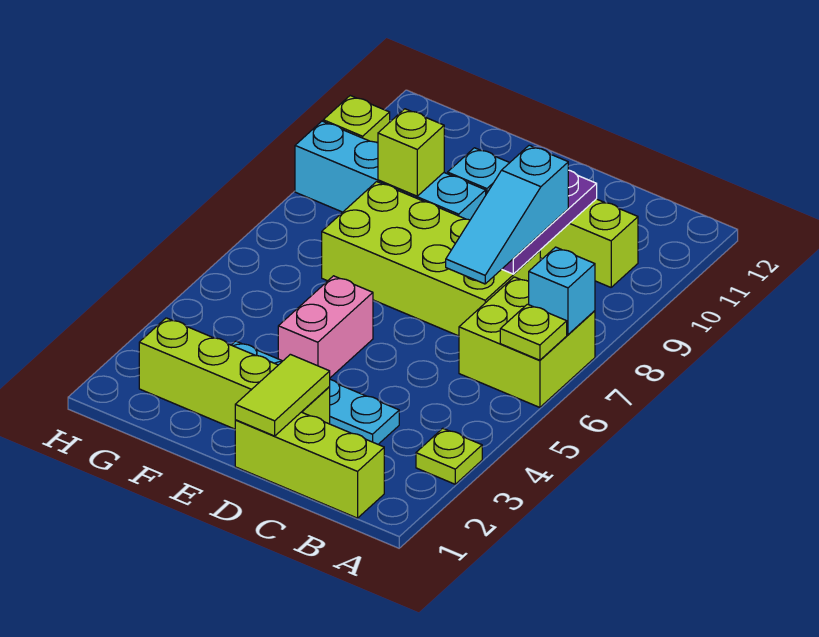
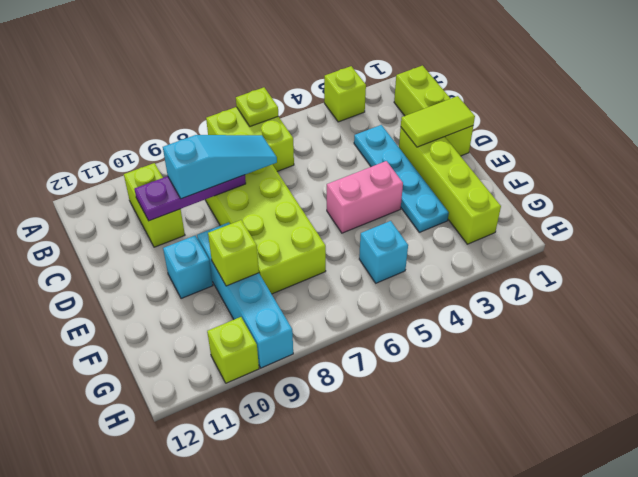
lime plate A3 level 1 -> lime brick A3 level 1
cyan brick A7 level 2 -> cyan brick G5 level 1

